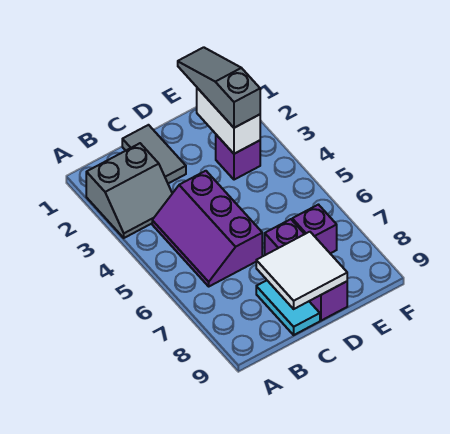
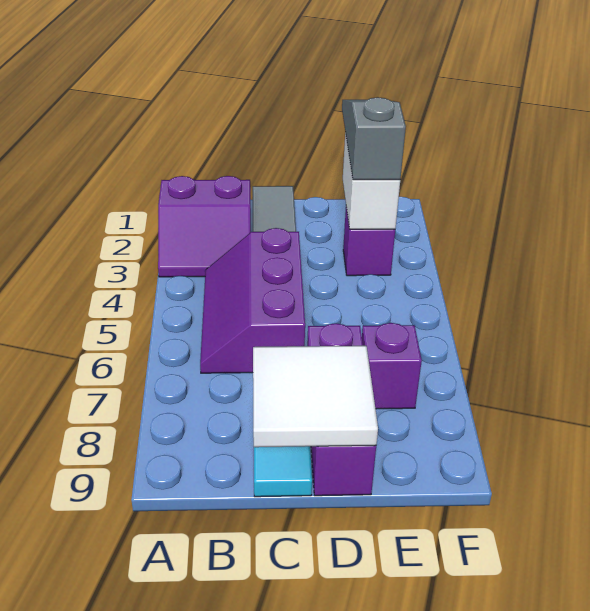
grey slope A2:B3 level 1 top 2 -> purple slope A2:B3 level 1 top 2

